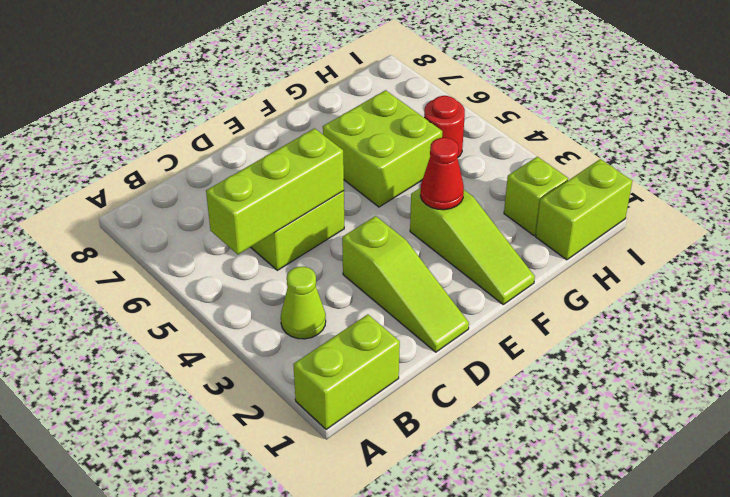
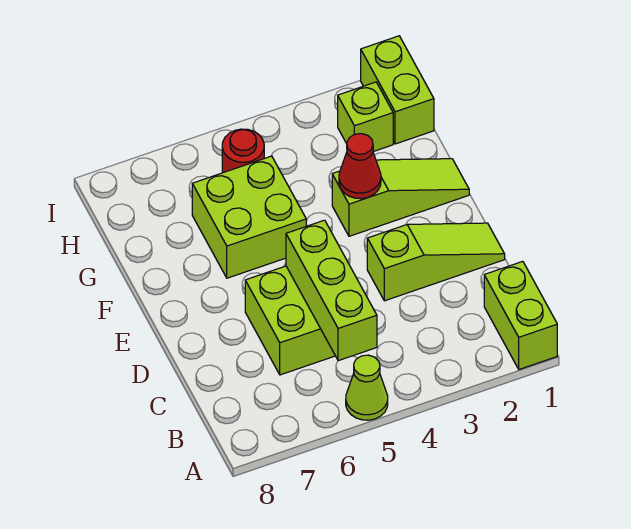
lime cone B3 level 1 -> lime cone A5 level 1

